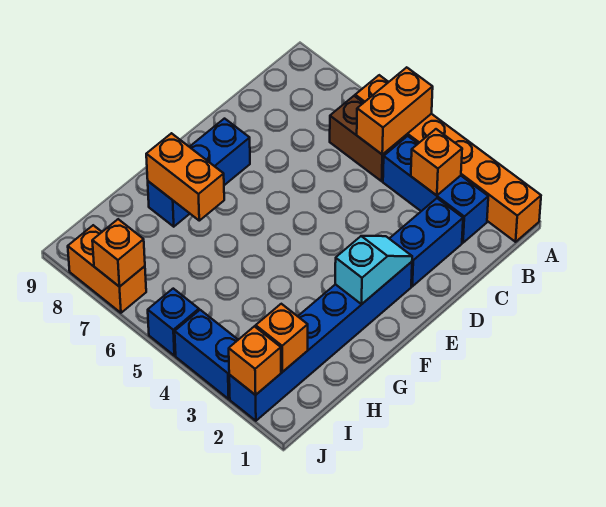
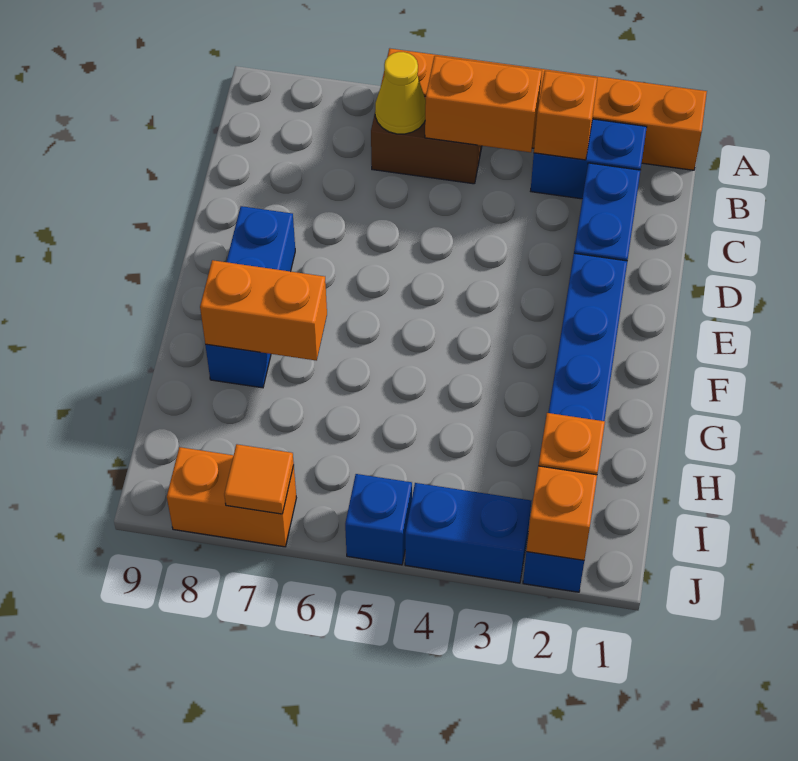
orange brick A5:B5 level 2 -> orange brick B4:B5 level 2
blue brick B2:B4 level 1 -> blue brick B2:B3 level 1
none -> yellow cone B6 level 2
cyan slope E2:F2 level 2 top F -> none
orange brick J7 level 2 -> orange tile J7 level 2

